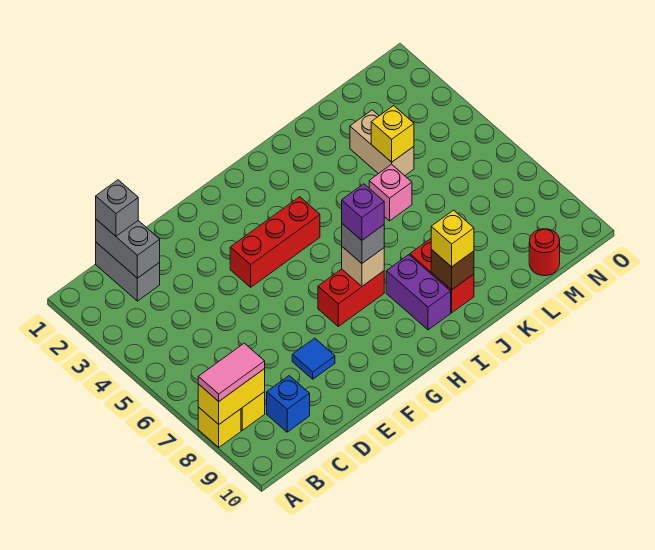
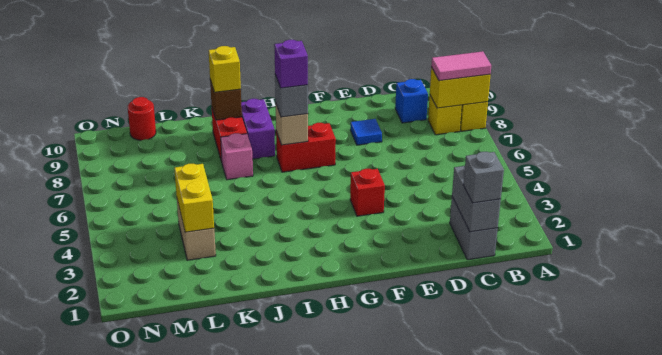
red brick F4:H4 level 1 -> red brick F4 level 1
pink brick K5 level 1 -> pink brick J7 level 1
yellow brick L4 level 2 -> yellow brick L3:L4 level 2

